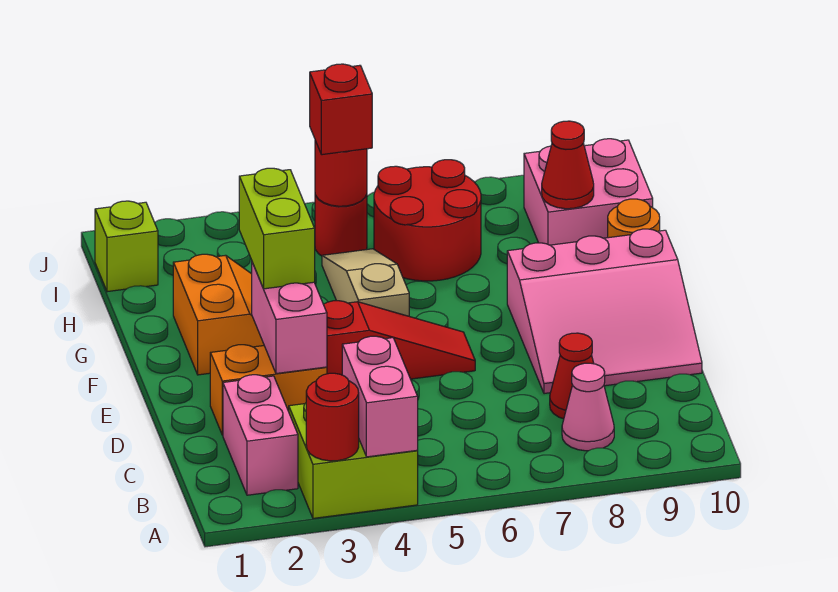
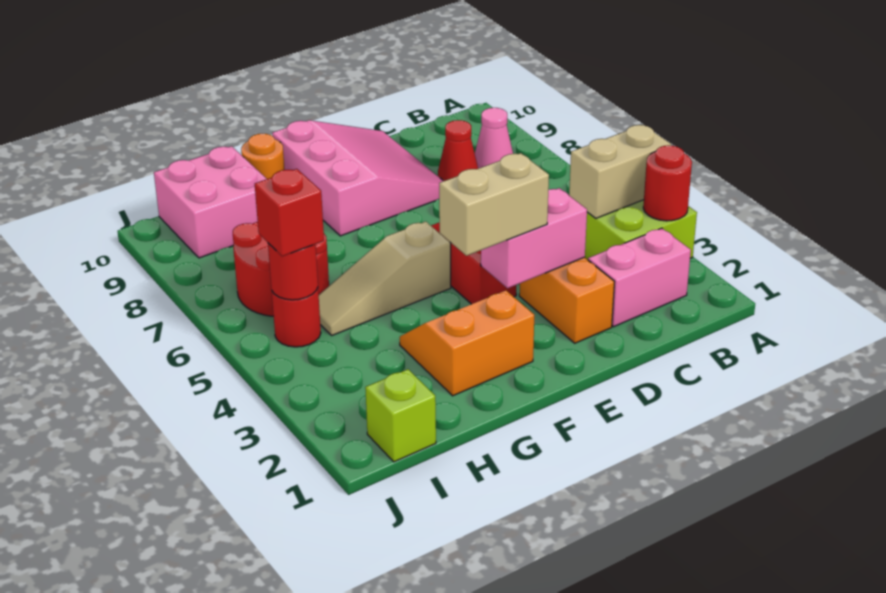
pink brick A4:B4 level 2 -> tan brick A4:B4 level 2
lime brick E3:F3 level 3 -> tan brick E3:F3 level 3
red cone H9 level 2 -> none

